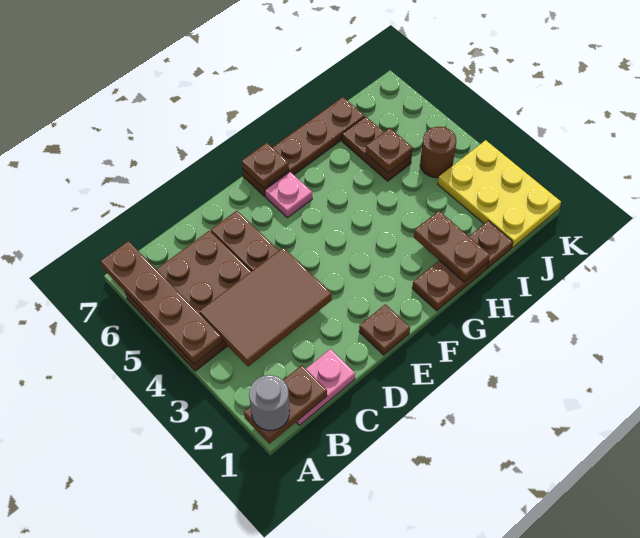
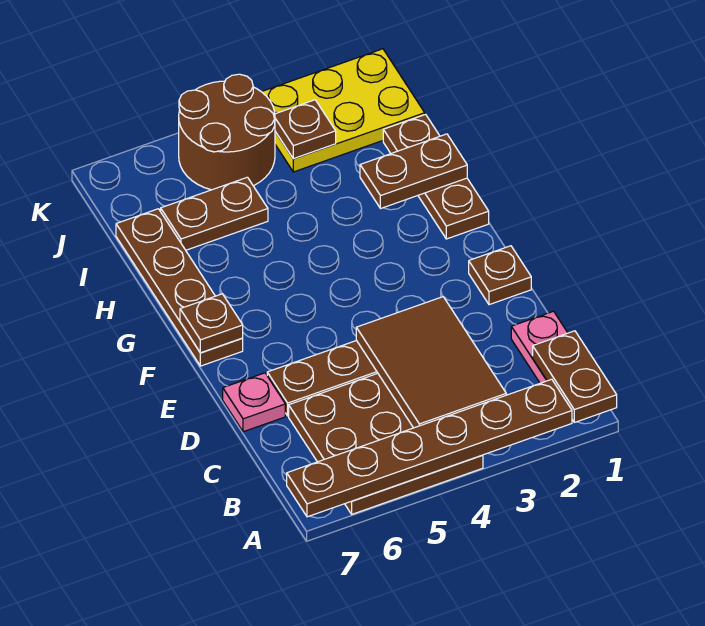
grey round brick A1 level 3 -> none
brown plate A4:A7 level 2 -> brown plate A2:A7 level 2
pink plate F6 level 1 -> pink plate D7 level 1
brown plate I5 level 2 -> brown plate J3 level 2
brown round brick J4 level 1 -> brown round brick J4:K5 level 1

